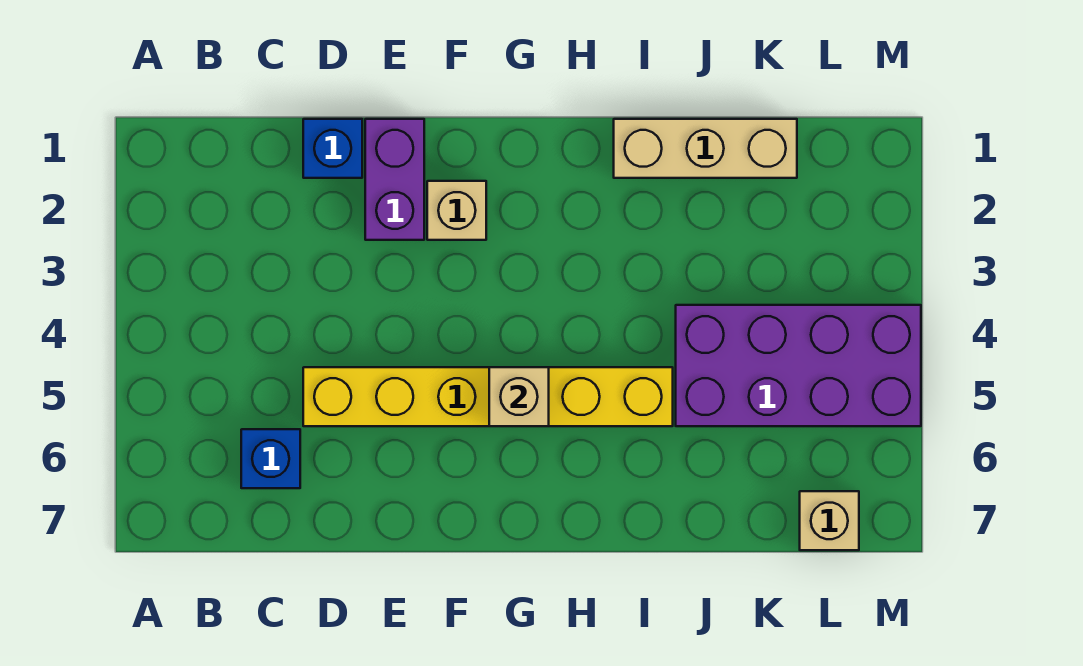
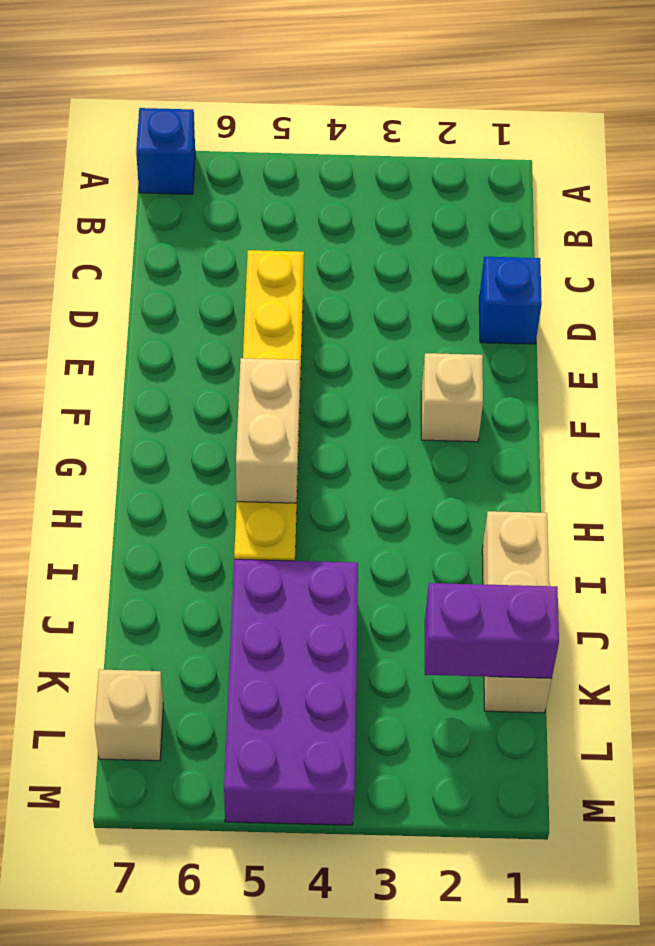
blue brick C6 level 1 -> blue brick A7 level 1
purple brick E1:E2 level 1 -> purple brick K1:K2 level 2
tan brick G5 level 2 -> tan brick G5:H5 level 2

